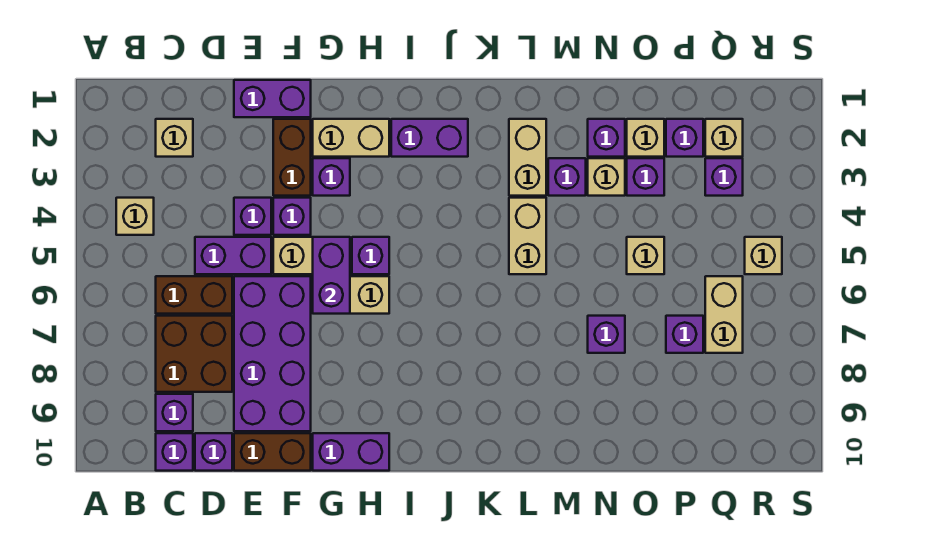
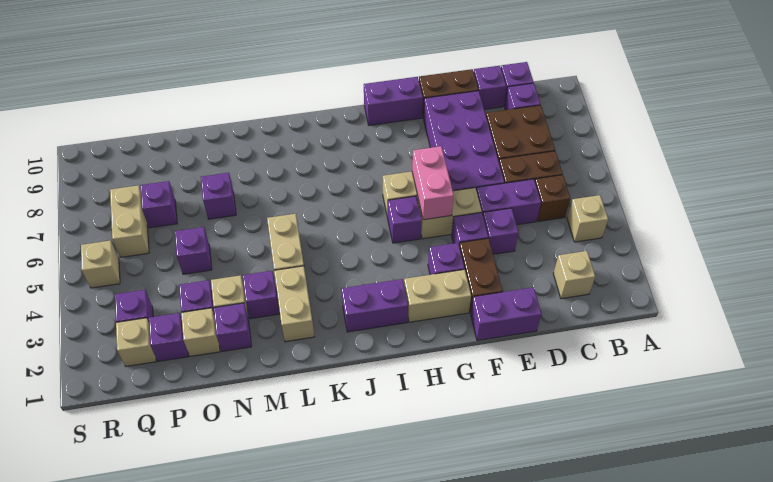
none -> brown brick C5 level 1
purple brick G5:G6 level 2 -> pink brick G5:G6 level 2
tan brick O5 level 1 -> purple brick O5 level 1

